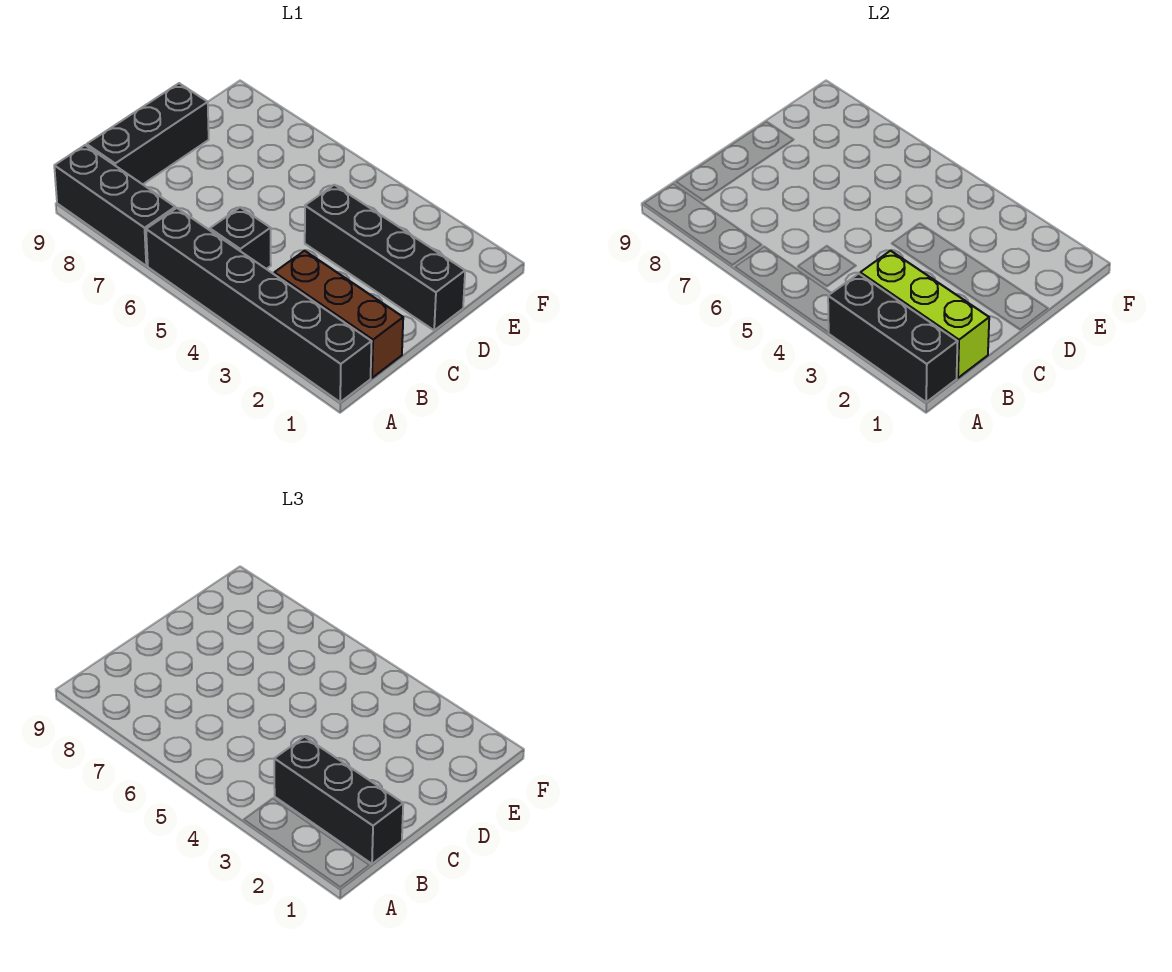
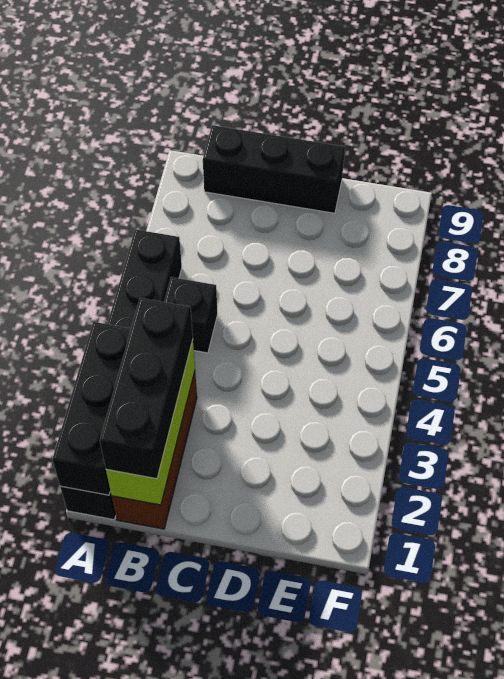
black brick A7:A9 level 1 -> none
black brick D1:D4 level 1 -> none

